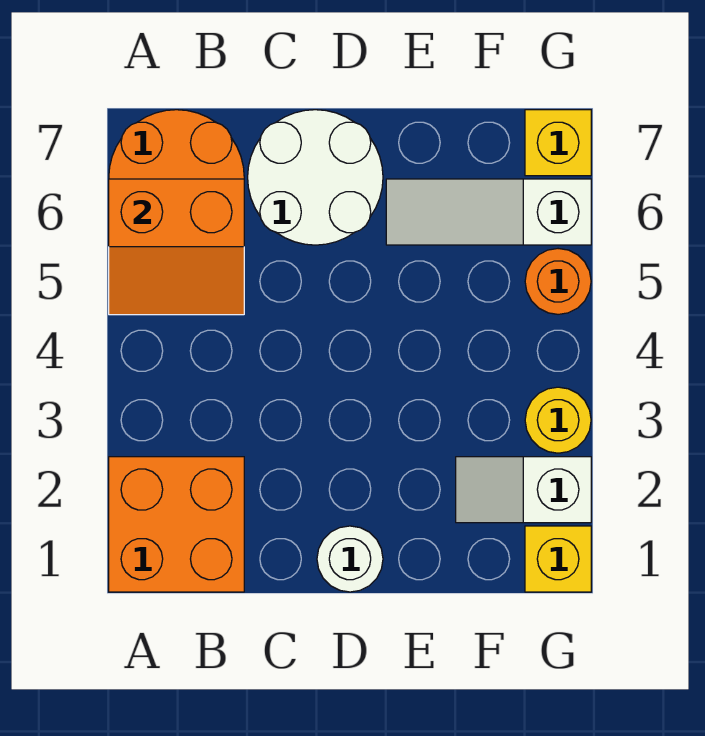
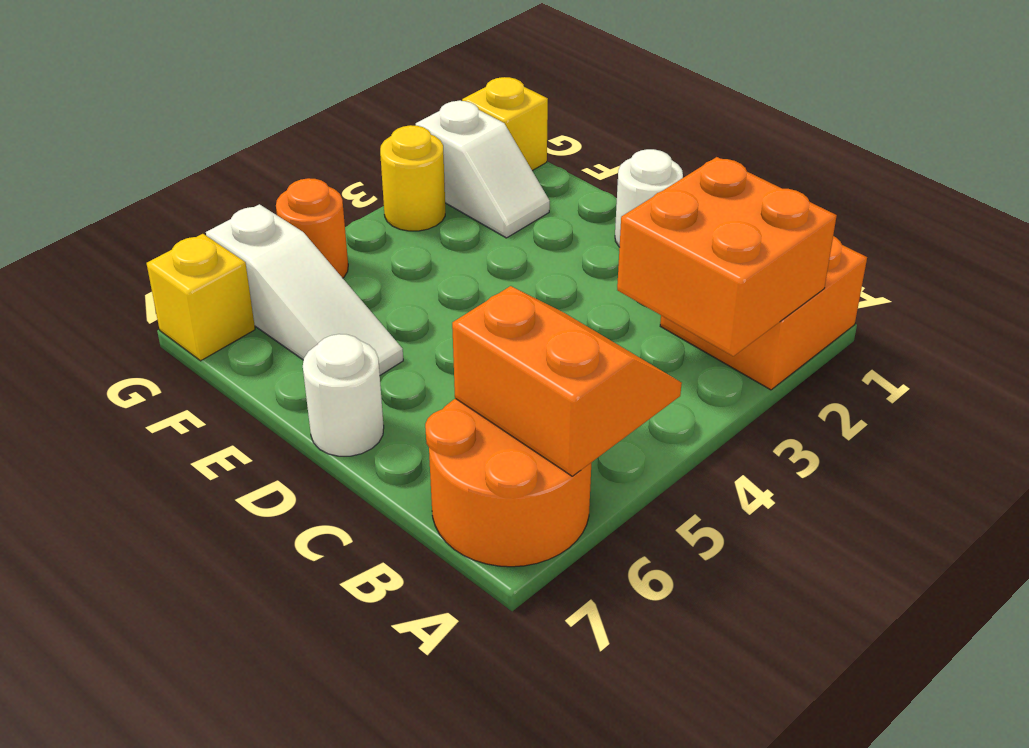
none -> orange brick A2:B3 level 2
white round brick C6:D7 level 1 -> white round brick D7 level 1

